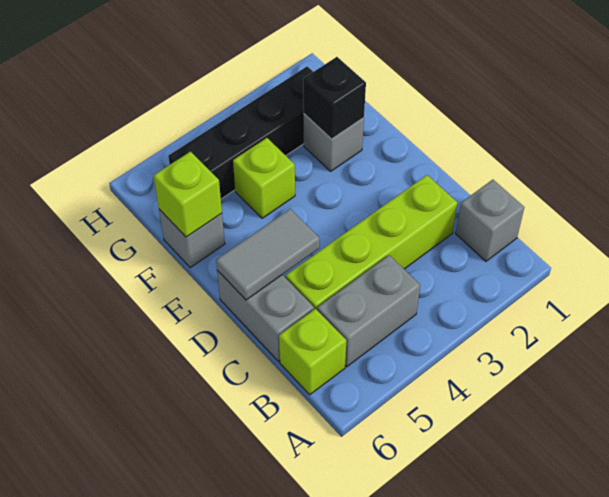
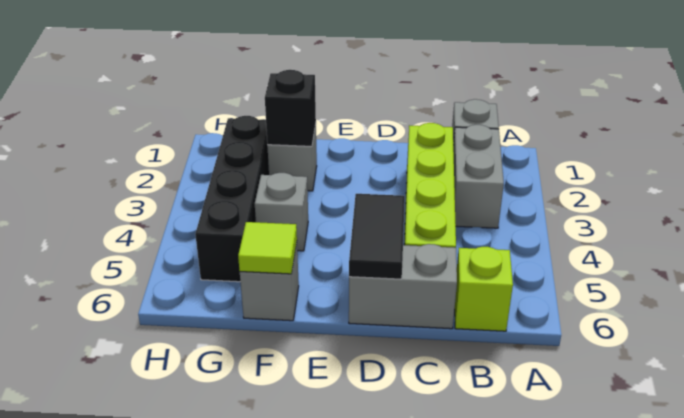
grey brick B4:B5 level 1 -> grey brick B2:B3 level 1
grey tile D5:D6 level 2 -> black tile D5:D6 level 2
lime brick F4 level 1 -> grey brick F4 level 1
lime brick F6 level 2 -> lime tile F6 level 2

